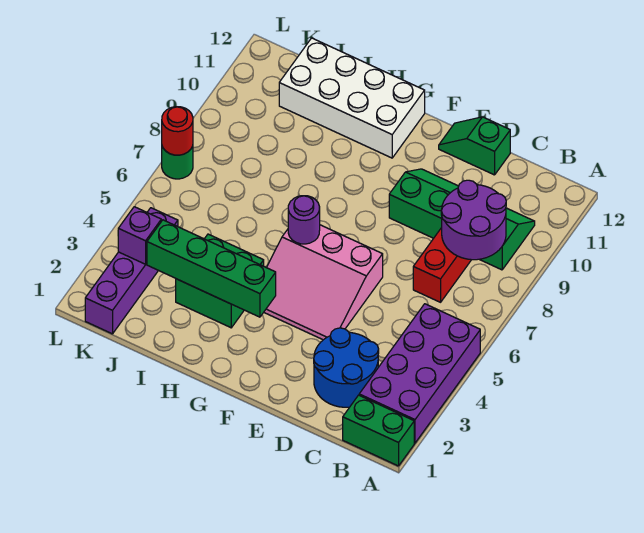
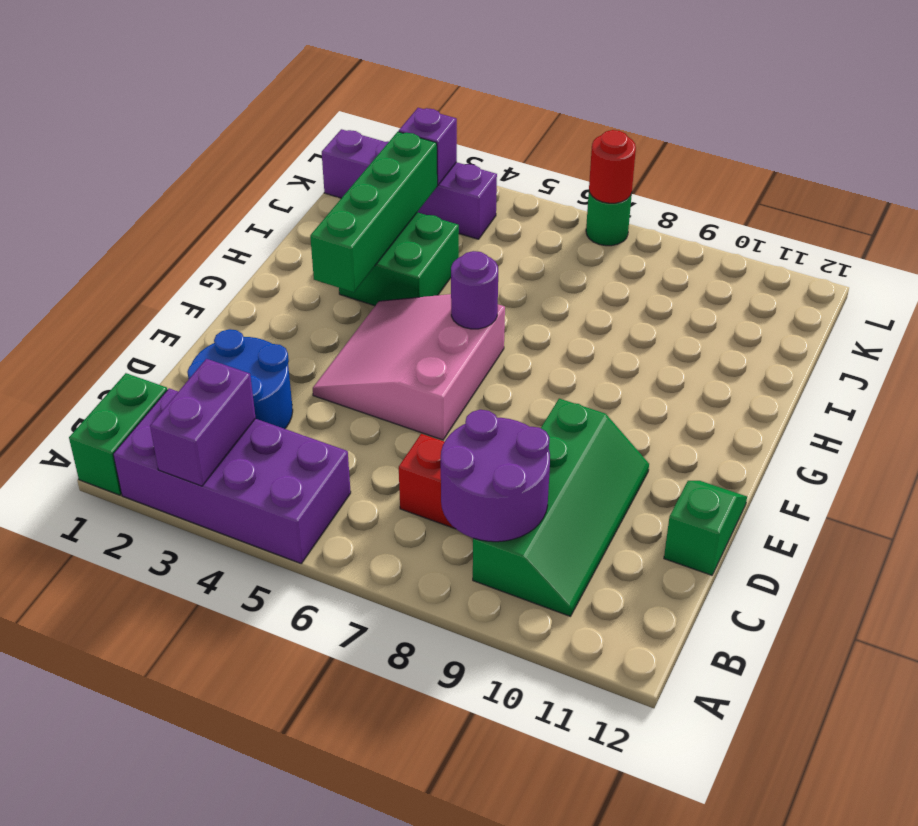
none -> purple brick A3:B3 level 2
white brick G11:J12 level 1 -> none

